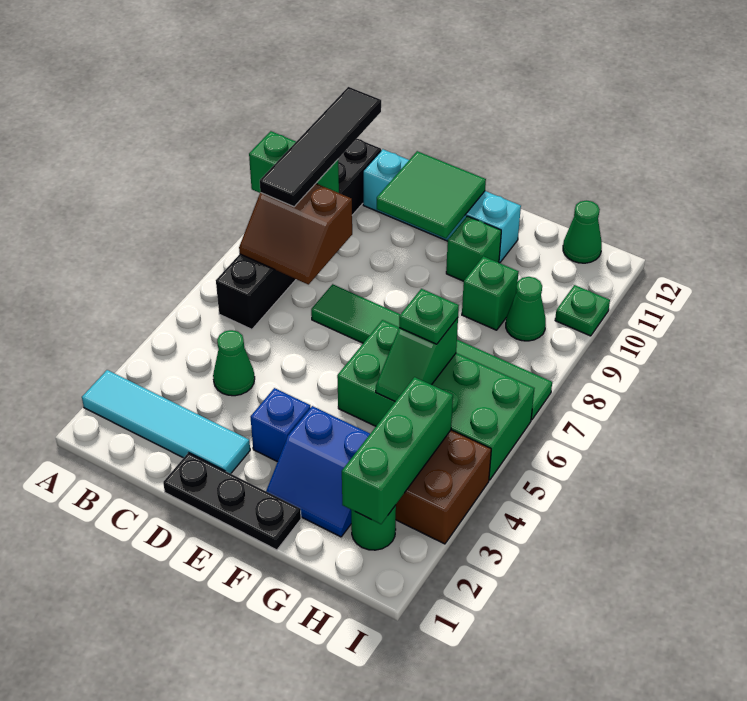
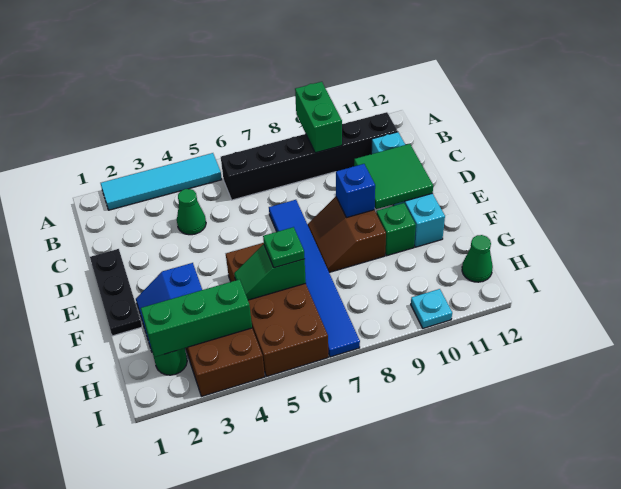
cyan tile A2:D2 level 1 -> cyan tile A2:A5 level 1
brown slope B7:C8 level 2 top 8 -> brown slope E8:F9 level 1 top 9
black tile B8:B11 level 3 -> none
green tile D7:I7 level 1 -> blue tile D7:I7 level 1
blue brick E3 level 1 -> blue brick E9 level 2
green brick F5:I6 level 1 -> brown brick F5:I6 level 1
green brick G9 level 1 -> none
green cone H9 level 1 -> none
green plate I10 level 1 -> cyan plate I10 level 1

